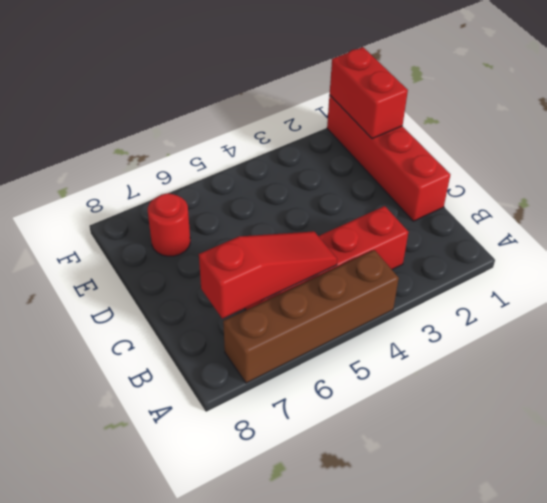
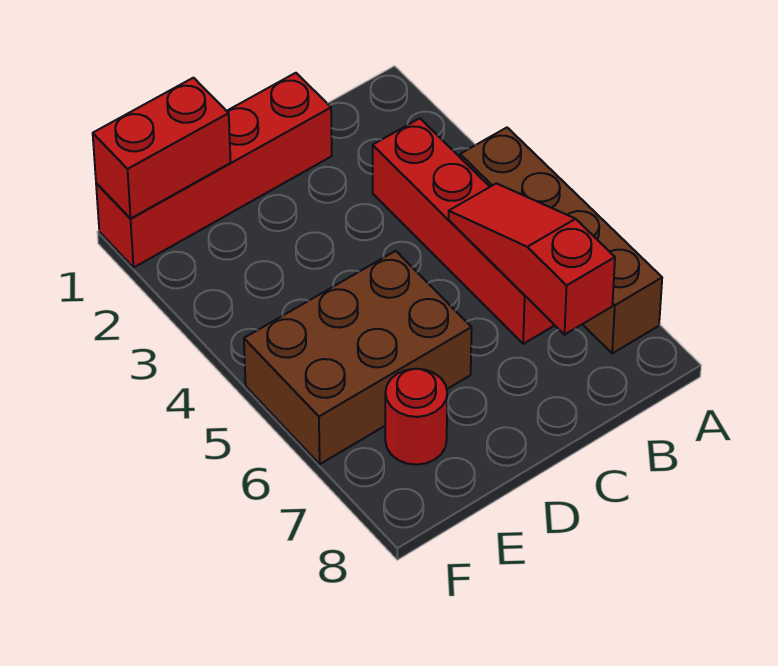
none -> brown brick D5:F6 level 1

